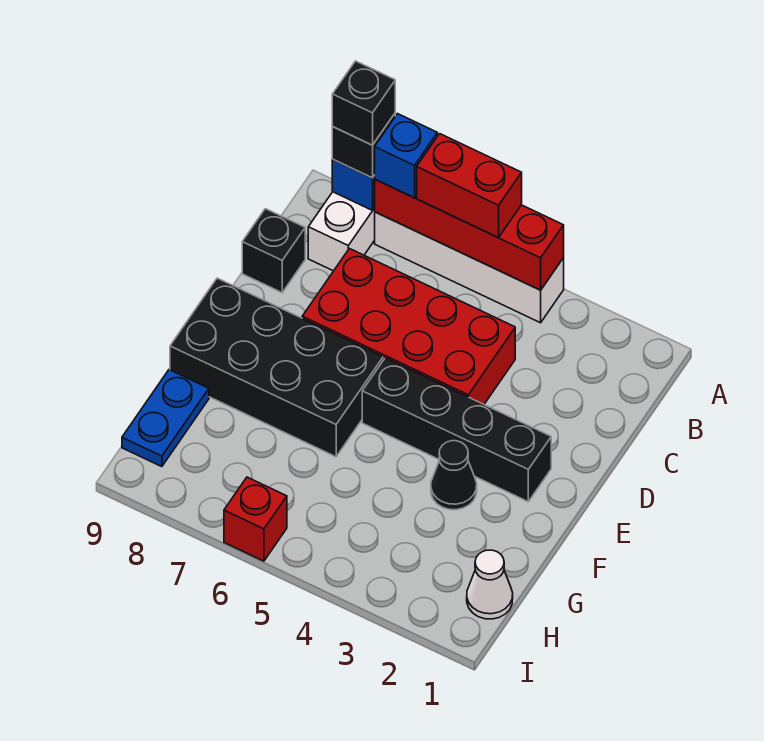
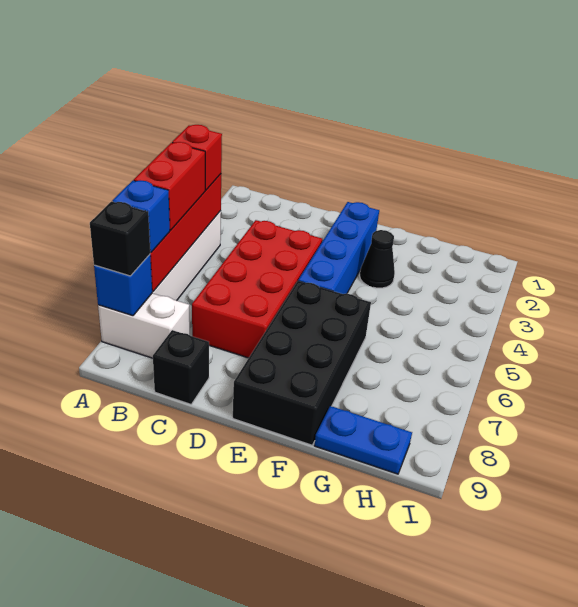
black brick A8 level 4 -> none
black brick E2:E5 level 1 -> blue brick E2:E5 level 1
white cone H1 level 1 -> none
red brick I6 level 1 -> red brick A4 level 3

